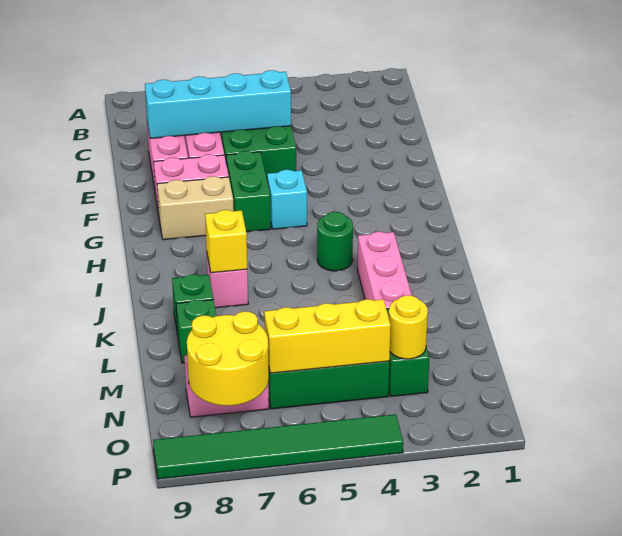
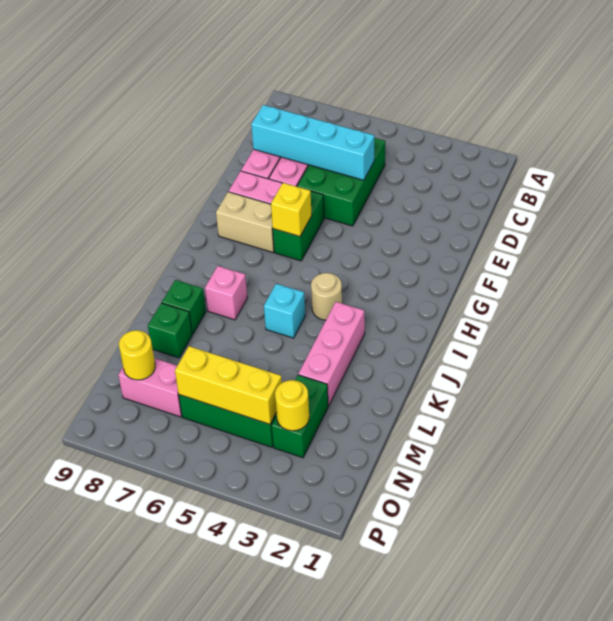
cyan brick G5 level 1 -> cyan brick J5 level 1
green round brick I4 level 1 -> tan round brick I4 level 1
yellow brick J7 level 2 -> yellow brick G6 level 2
yellow round brick N7:O8 level 2 -> yellow round brick N8 level 2
green tile P4:P9 level 1 -> none

